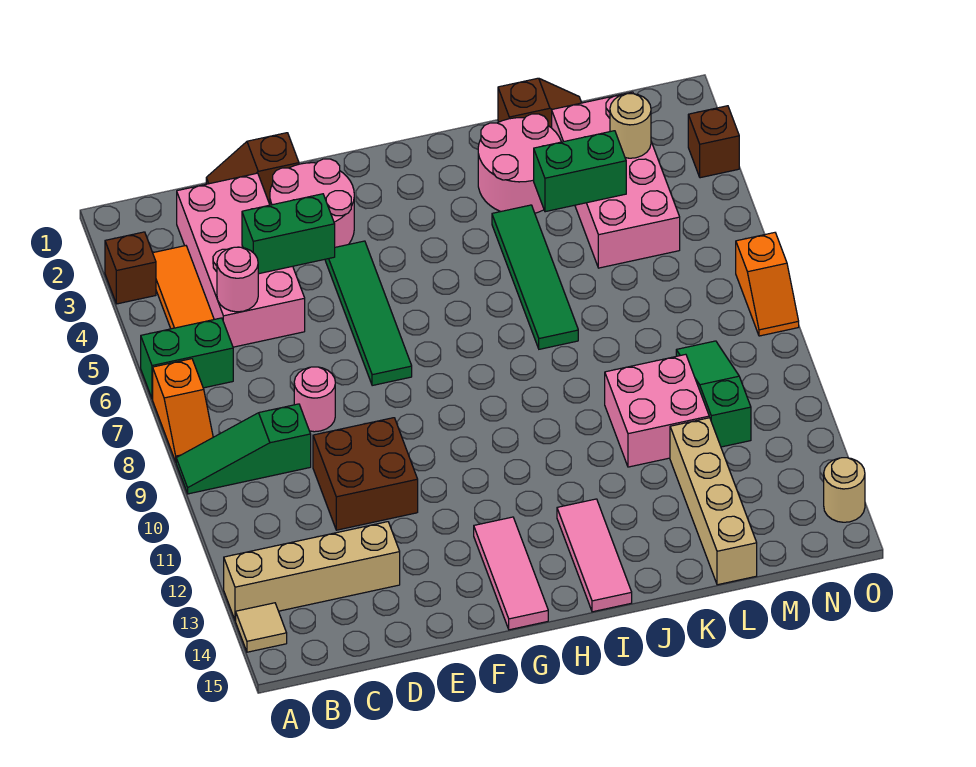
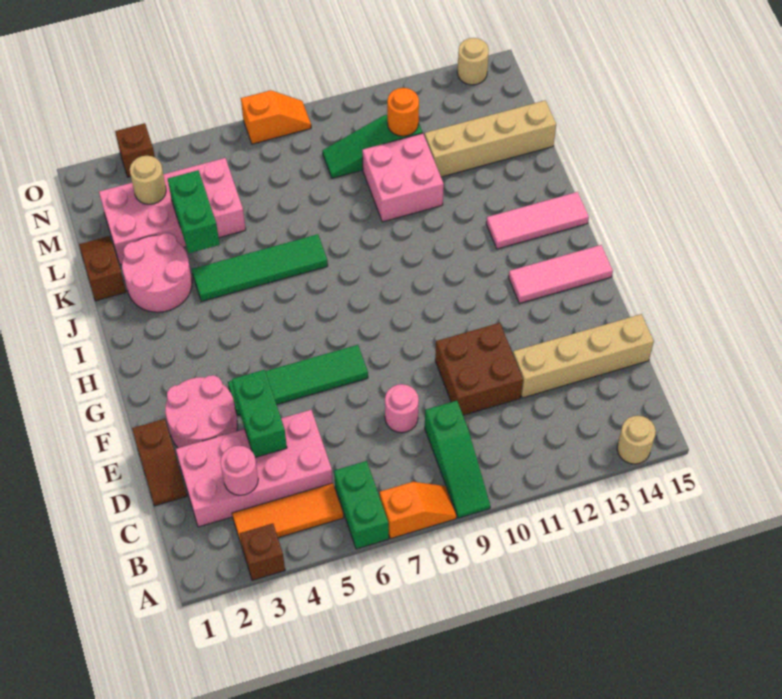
tan brick A13:D13 level 1 -> tan brick D12:D15 level 1
tan tile A14 level 1 -> tan round brick A14 level 1
pink round brick C5 level 2 -> pink round brick C3 level 2
none -> orange round brick M11 level 2

